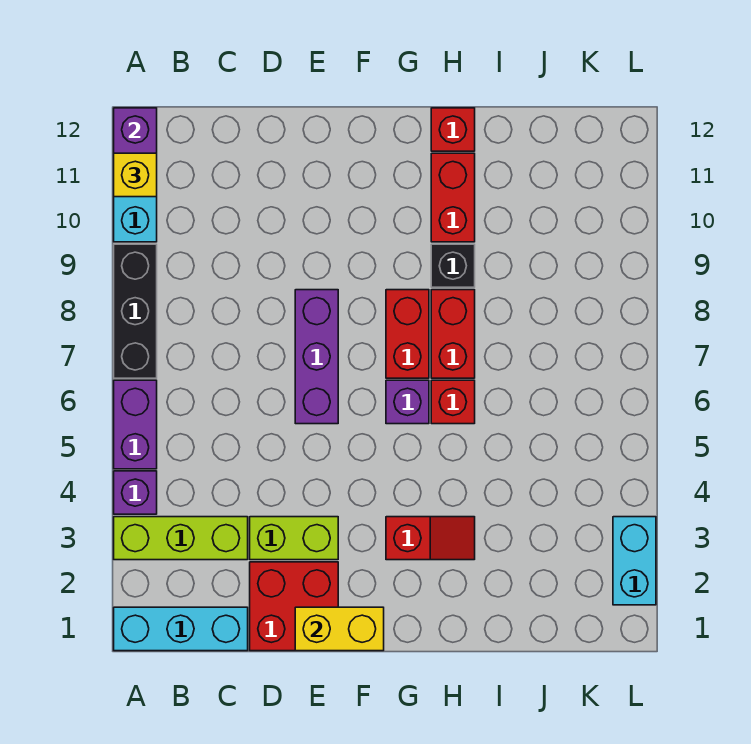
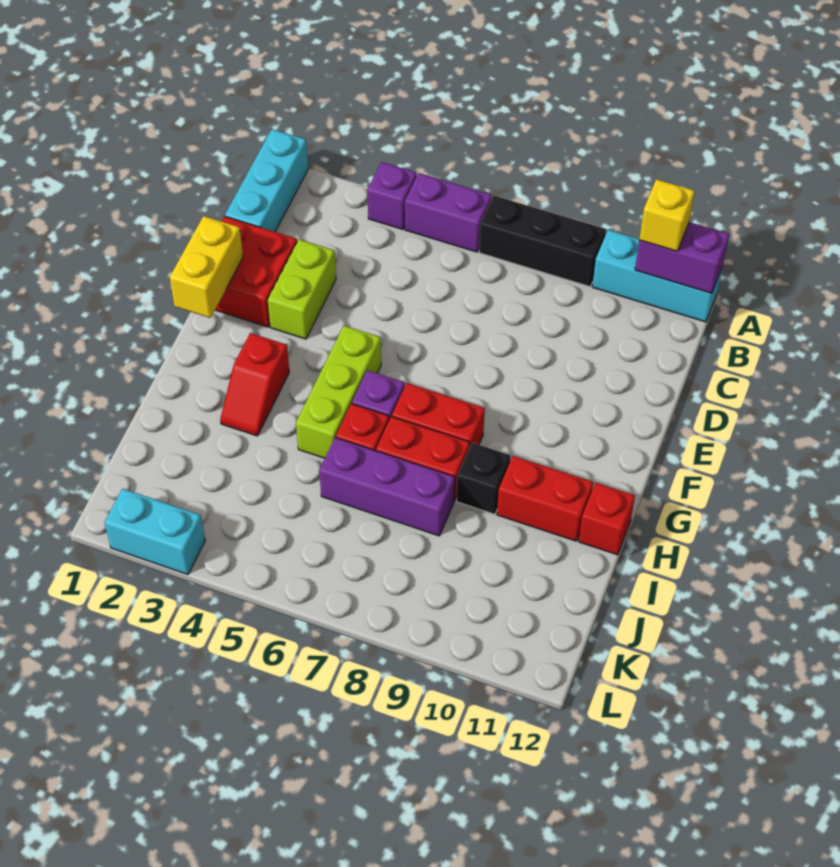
lime brick A3:C3 level 1 -> lime brick F5:H5 level 1
purple brick E6:E8 level 1 -> purple brick I6:I8 level 1

